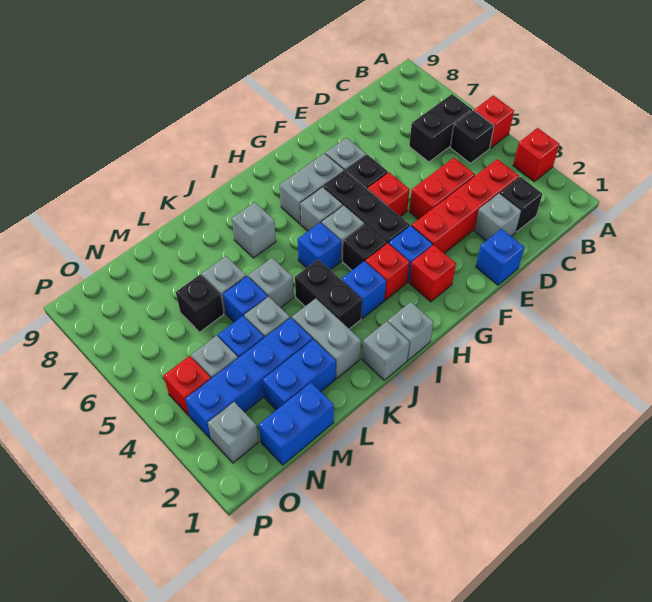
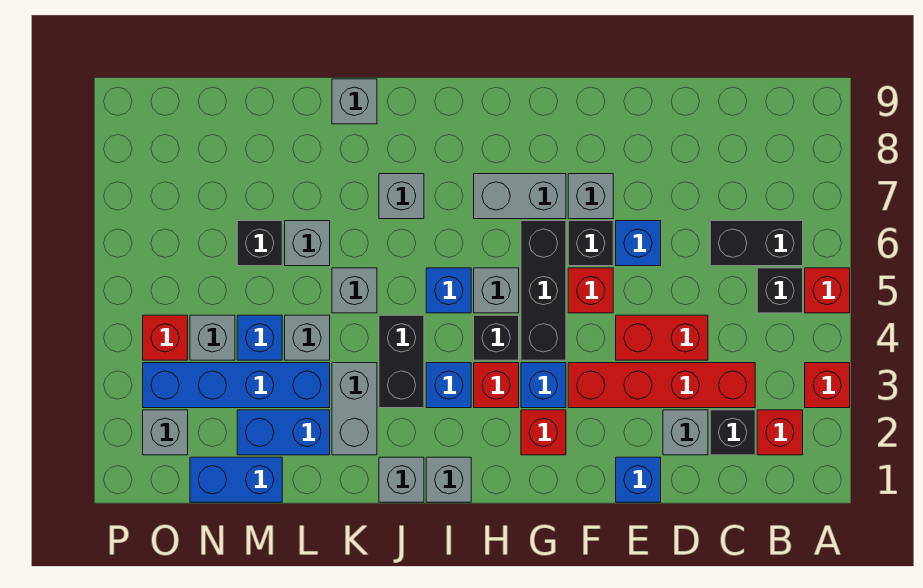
none -> red brick B2 level 1
grey brick H6 level 1 -> grey brick K9 level 1
blue brick L5 level 1 -> blue brick E6 level 1

